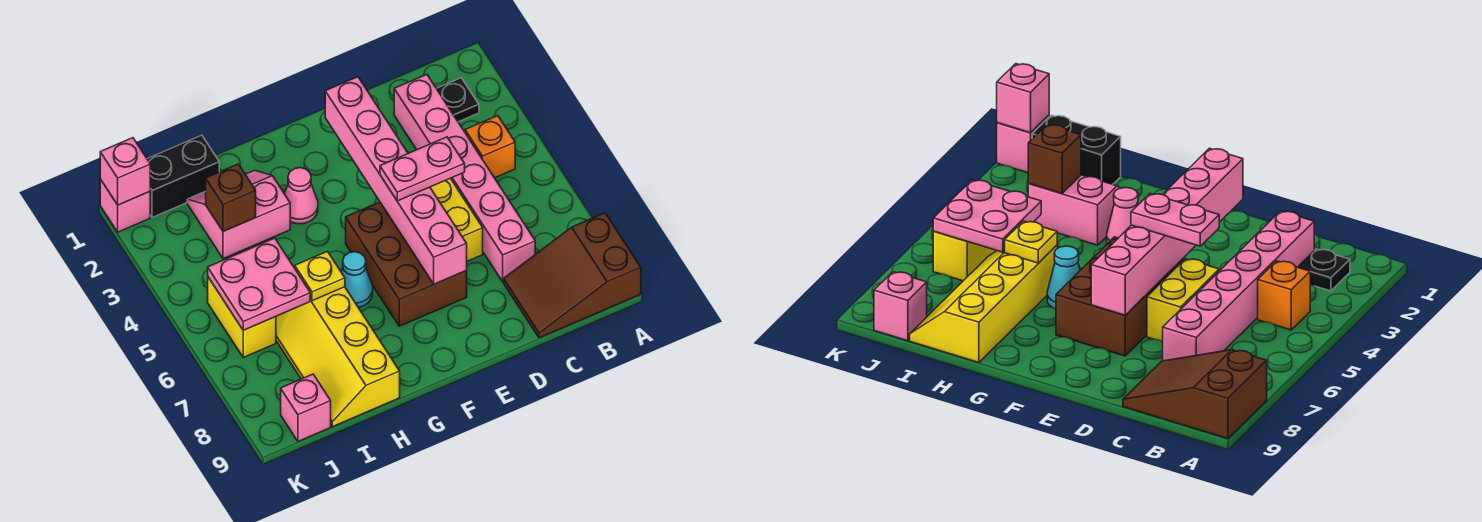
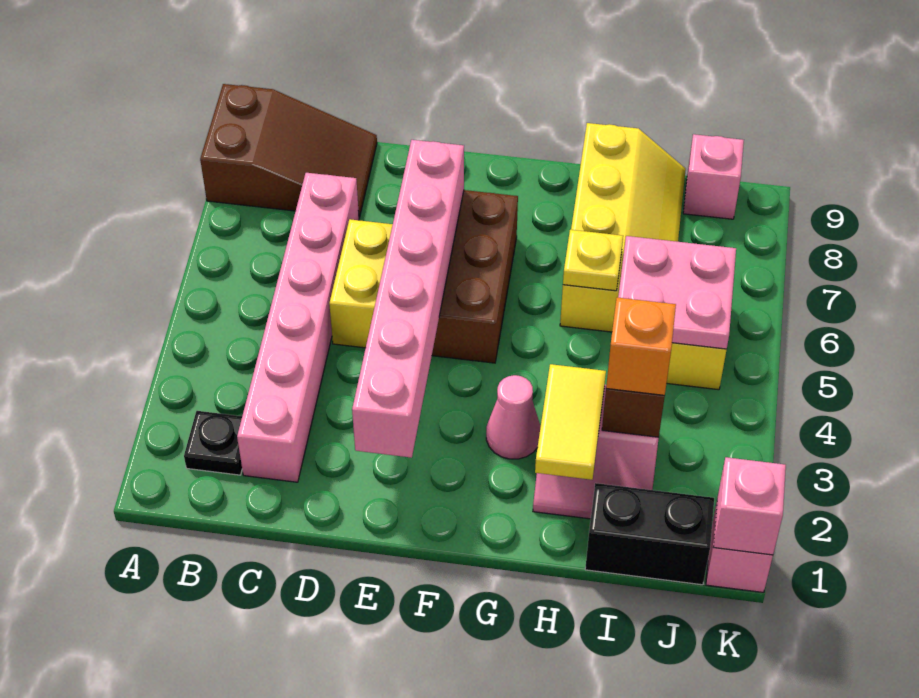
orange brick B4 level 1 -> orange brick I3 level 3
pink plate D5:E5 level 3 -> none
cyan cone G6 level 1 -> none
none -> yellow tile H2:H3 level 2

